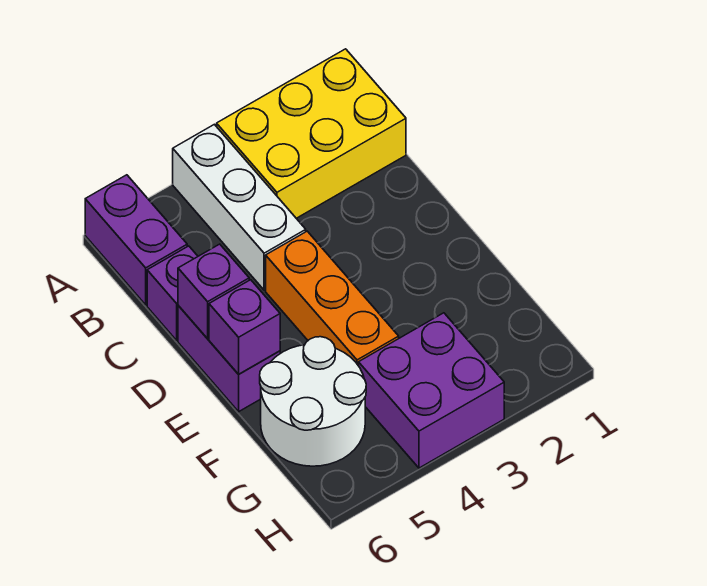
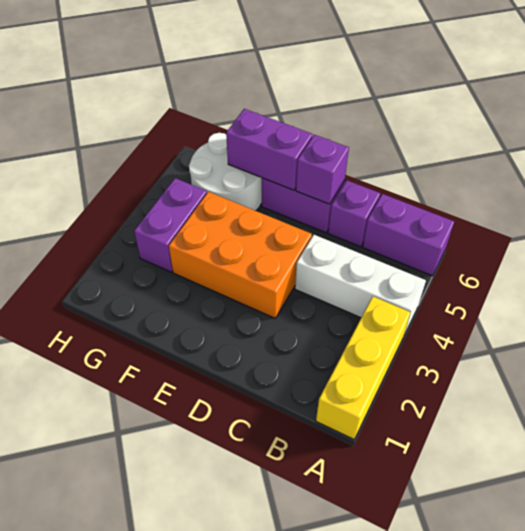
yellow brick A1:B3 level 1 -> yellow brick A1:A3 level 1
orange brick D4:F4 level 1 -> orange brick D3:F4 level 1
purple brick E6 level 2 -> purple brick E6:F6 level 2
purple brick G3:H4 level 1 -> purple brick G3:G4 level 1

